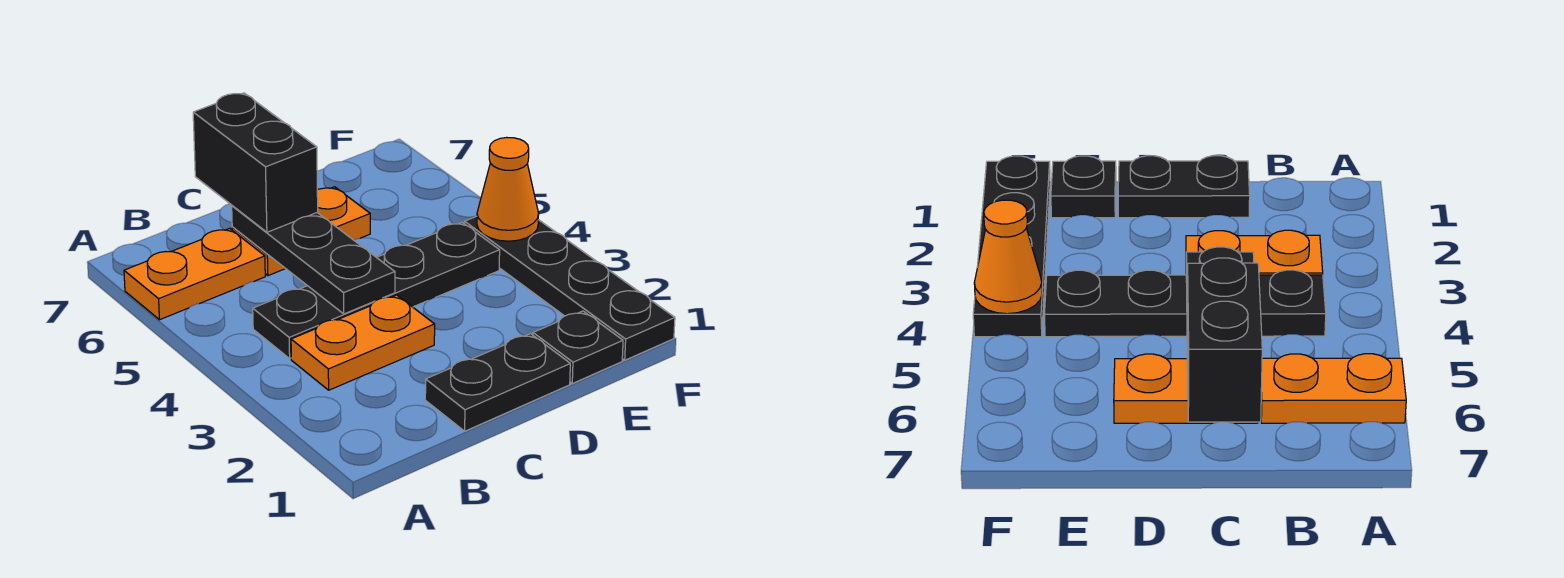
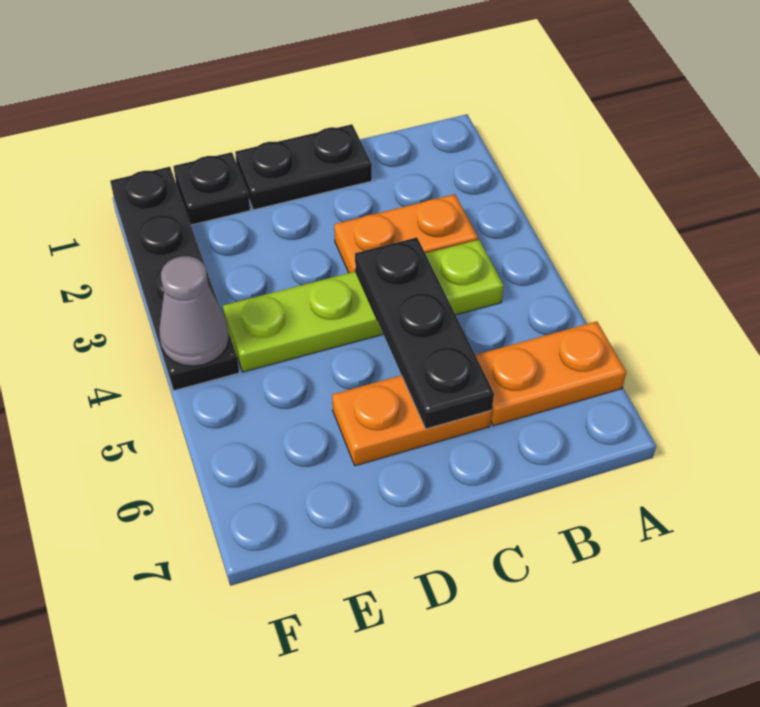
black plate B4:E4 level 1 -> lime plate B4:E4 level 1
black brick C6:C7 level 3 -> none
orange cone F4 level 2 -> grey cone F4 level 2

